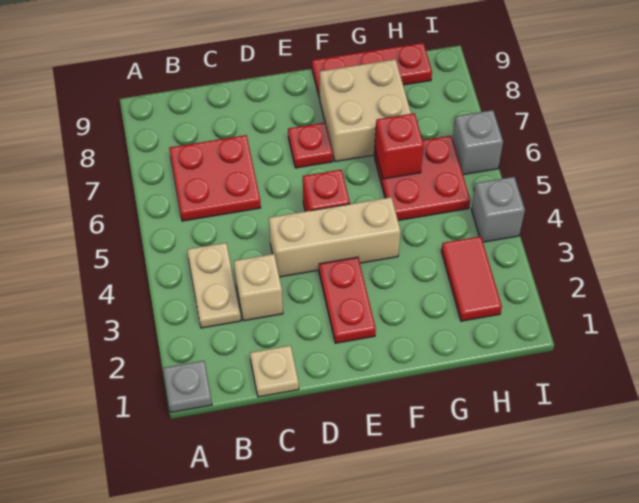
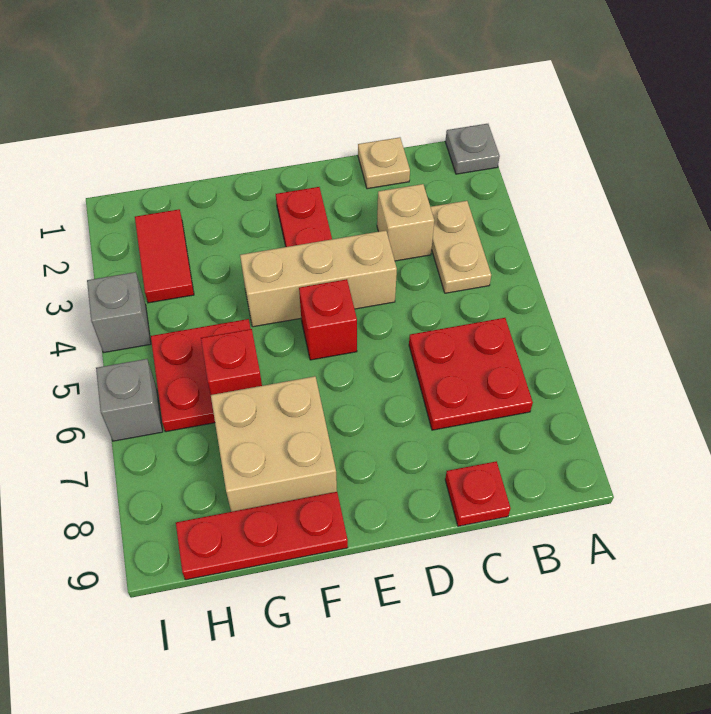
red plate E7 level 1 -> red plate C9 level 1

